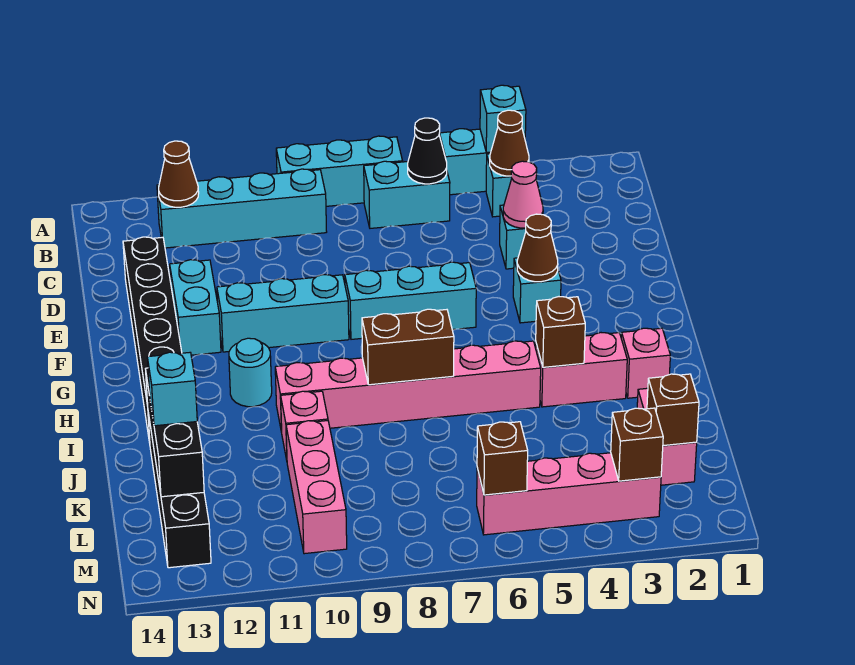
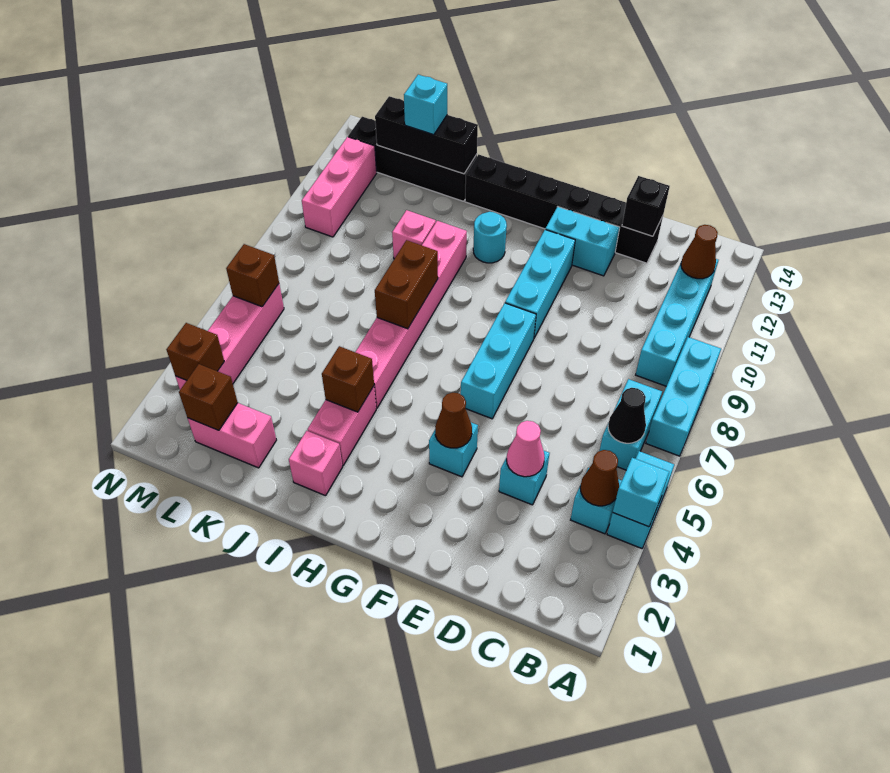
none -> black brick D13 level 2
pink brick K10:M10 level 1 -> pink brick M10:M12 level 1

